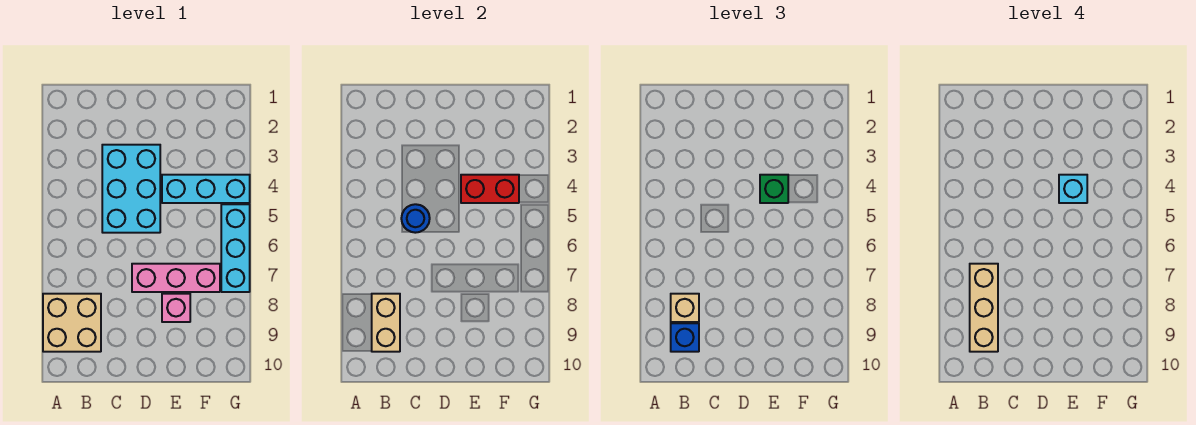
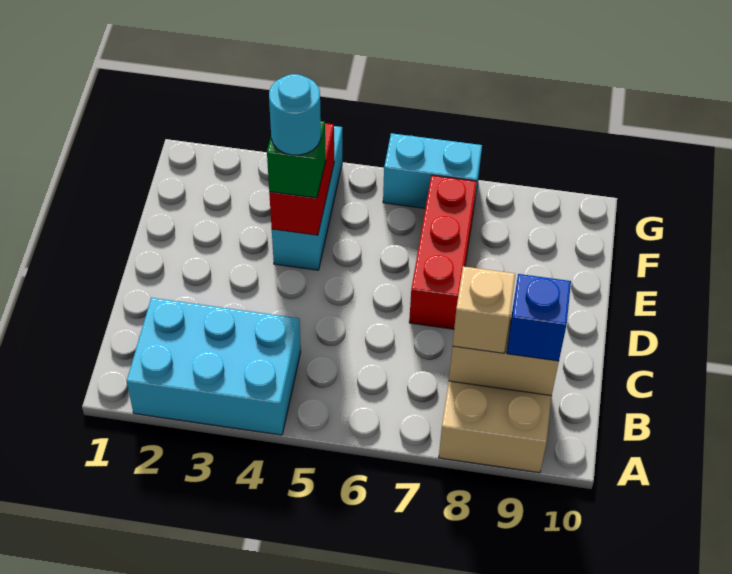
tan brick B7:B9 level 4 -> none
cyan brick C3:D5 level 1 -> cyan brick A2:B4 level 1
blue round brick C5 level 2 -> none
pink brick D7:F7 level 1 -> red brick D7:F7 level 1
cyan brick E4 level 4 -> cyan round brick E4 level 4
pink brick E8 level 1 -> none
cyan brick G5:G7 level 1 -> cyan brick G6:G7 level 1

